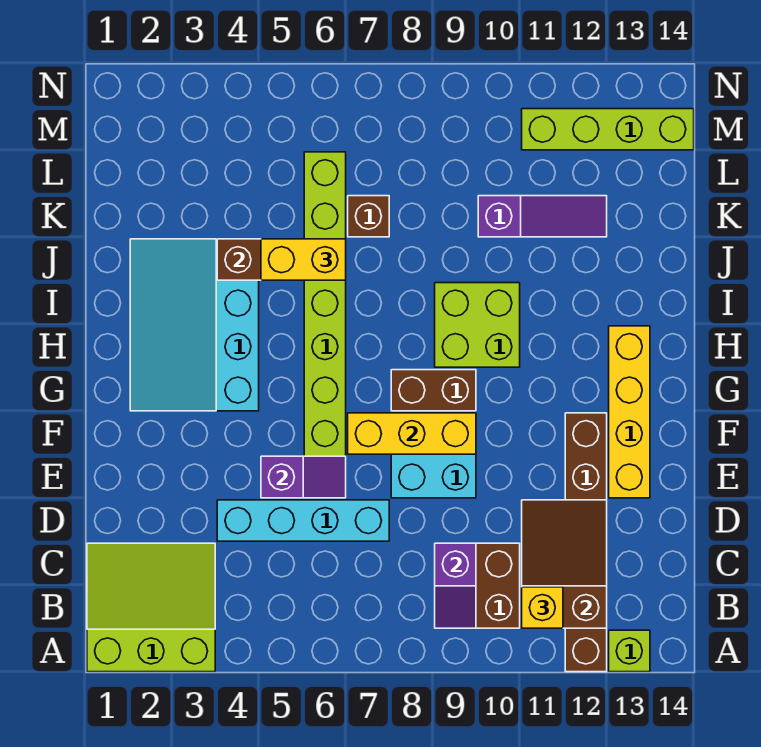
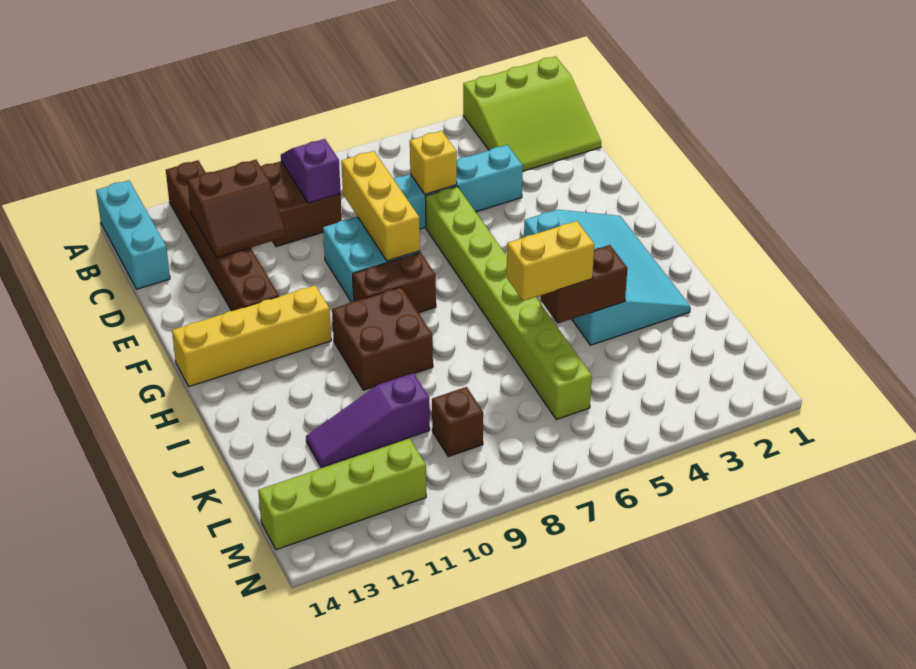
lime brick A13 level 1 -> none
none -> cyan brick A14:C14 level 1
brown slope B11:D12 level 2 top B -> brown slope C11:D12 level 2 top C
yellow brick B11 level 3 -> yellow brick D6 level 2
purple slope E5:E6 level 2 top 5 -> none
yellow brick E13:H13 level 1 -> yellow brick G11:G14 level 1
yellow brick F7:F9 level 2 -> yellow brick D8:F8 level 2
lime brick H9:I10 level 1 -> brown brick H9:I10 level 1
brown brick K7 level 1 -> brown brick L9 level 1

